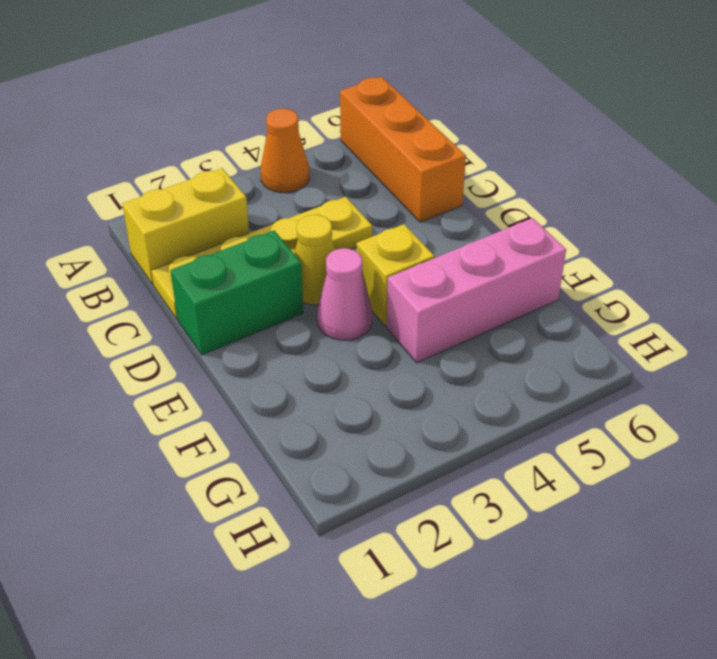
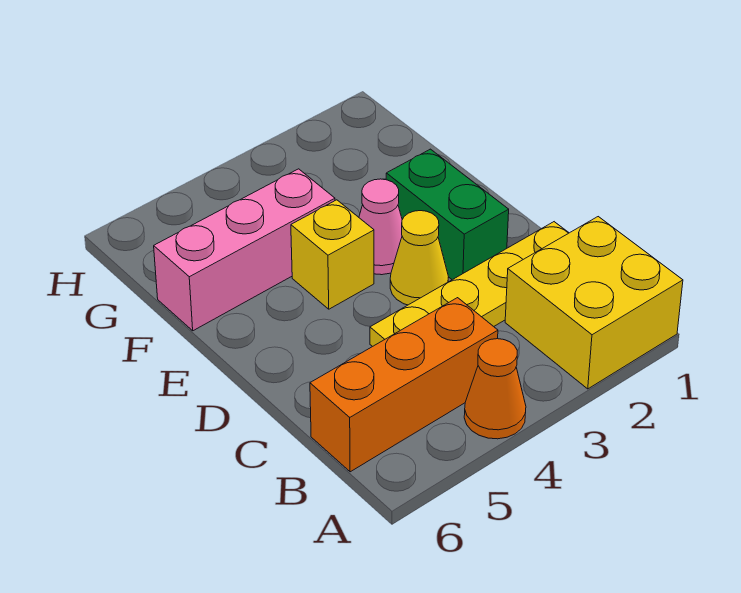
orange brick A6:C6 level 1 -> orange brick B4:B6 level 1
yellow brick B1:B2 level 1 -> yellow brick A1:B2 level 1
green brick D1:D2 level 1 -> green brick D2:E2 level 1

